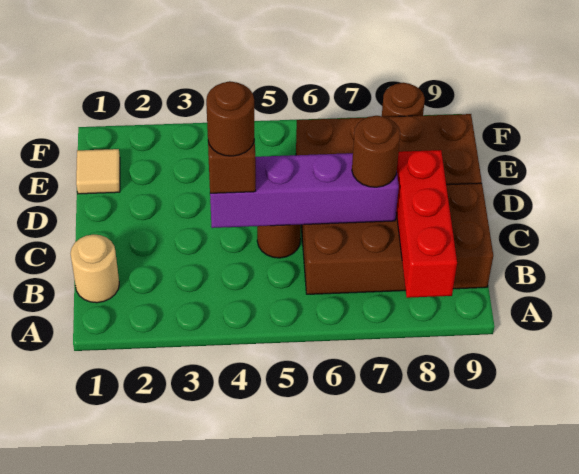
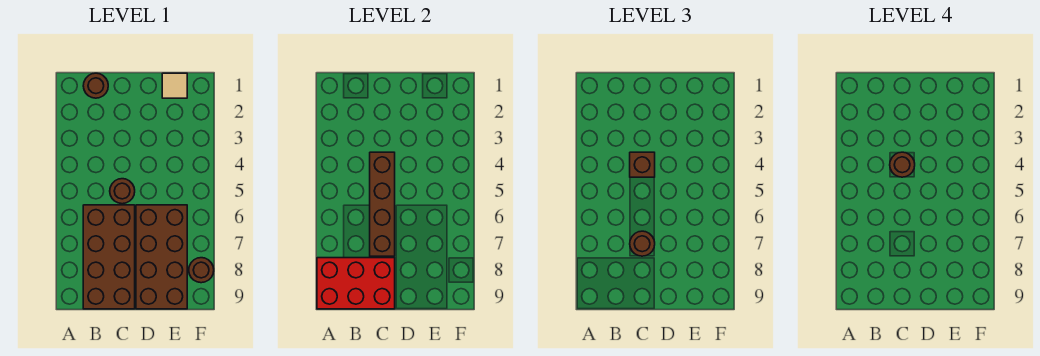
red brick A8:C8 level 2 -> red brick A8:C9 level 2
tan round brick B1 level 1 -> brown round brick B1 level 1
purple brick C4:C7 level 2 -> brown brick C4:C7 level 2

